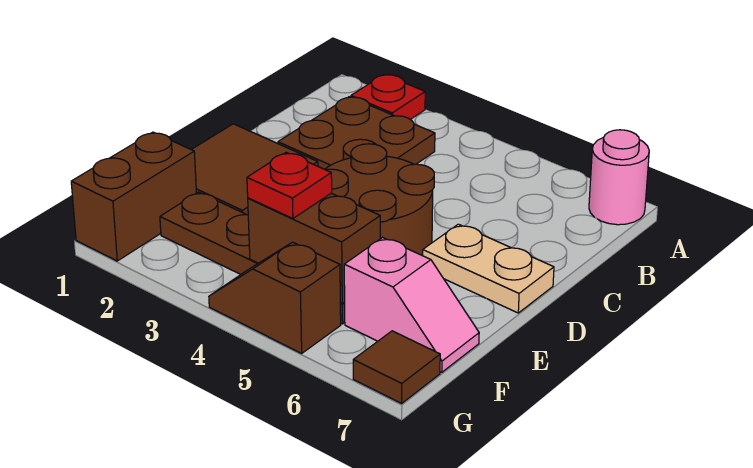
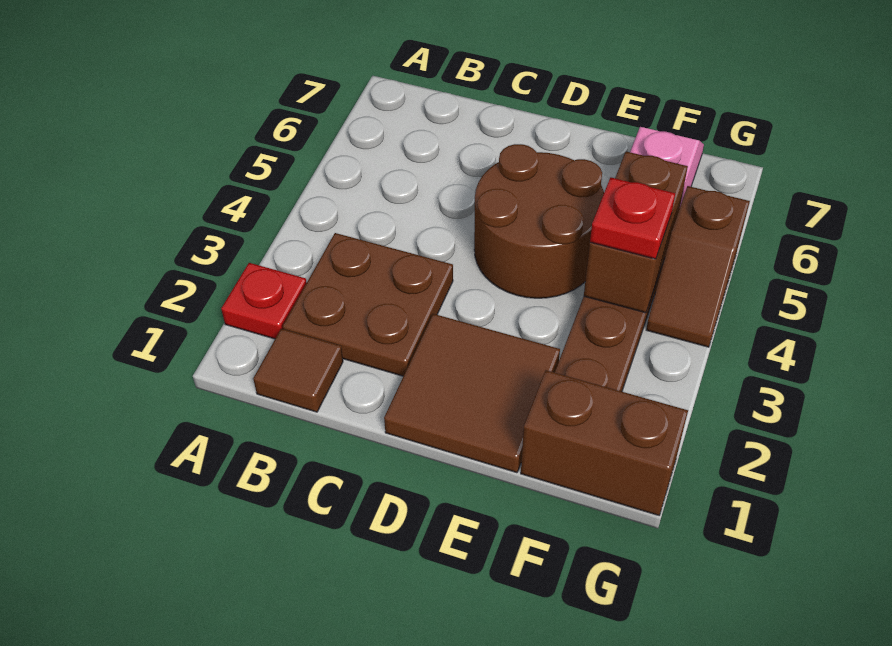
pink round brick A7 level 1 -> none
tan plate D6:D7 level 1 -> none
brown tile G7 level 1 -> brown tile B1 level 1

